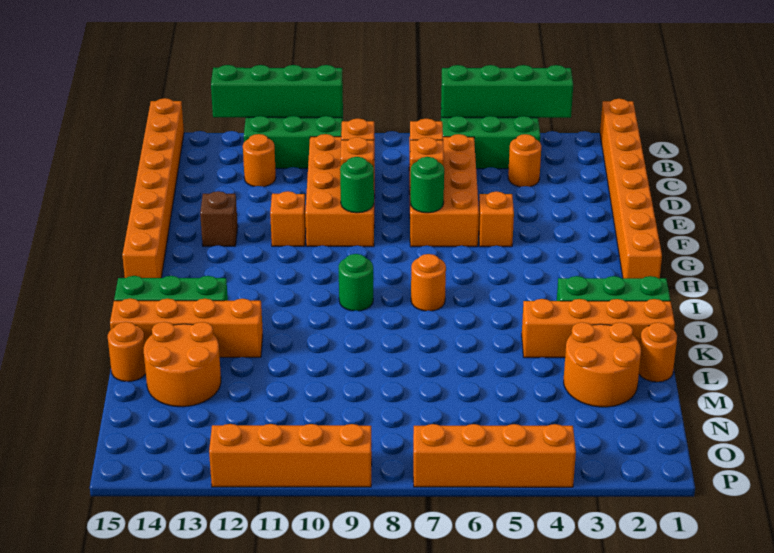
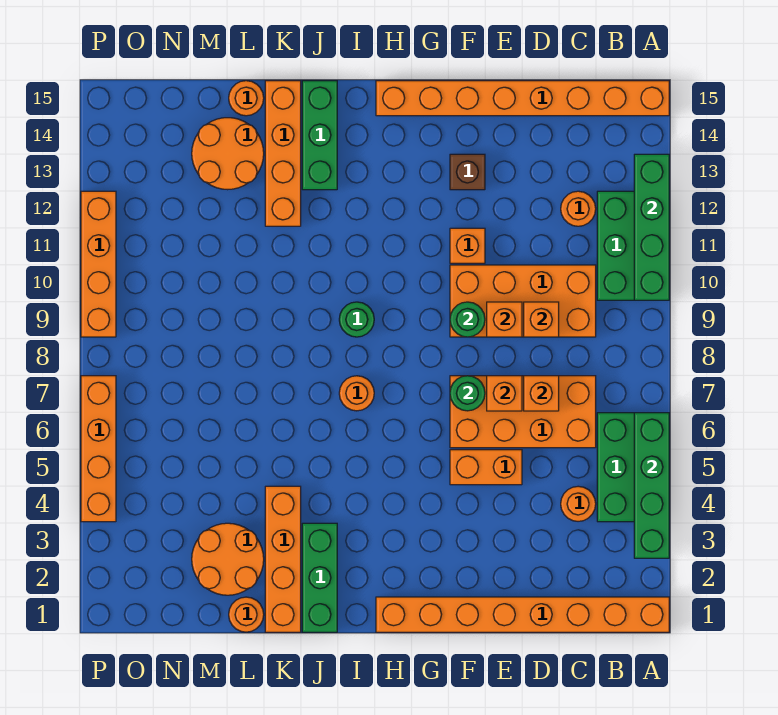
orange brick F5 level 1 -> orange brick E5:F5 level 1

